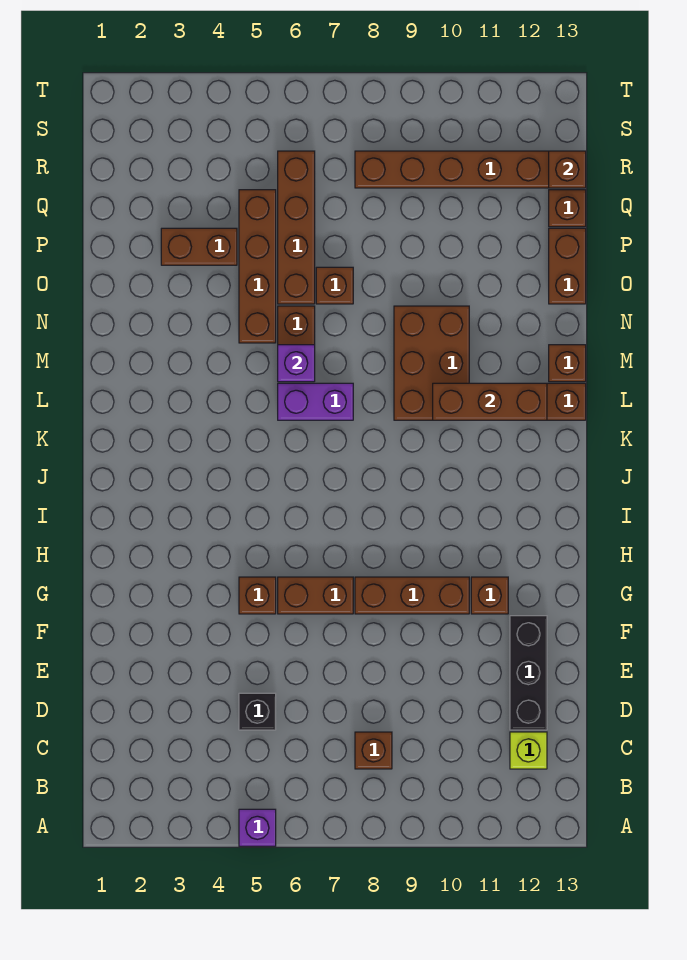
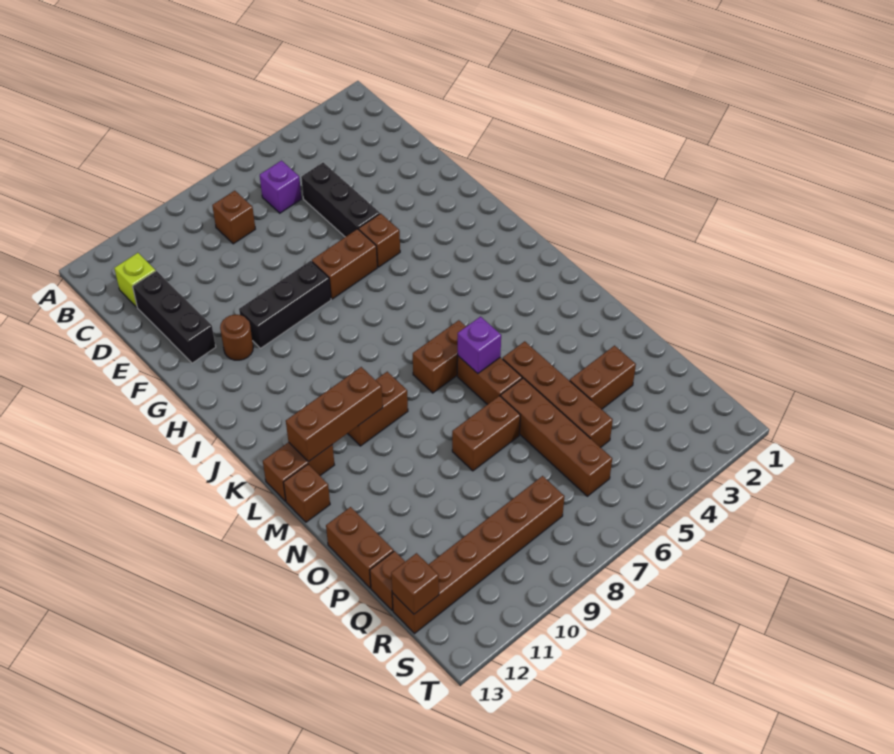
purple brick A5 level 1 -> purple brick C6 level 1
black brick D5 level 1 -> black brick D5:F5 level 1
brown brick G8:G10 level 1 -> black brick G8:G10 level 1
brown brick G11 level 1 -> brown round brick G11 level 1
purple brick L6:L7 level 1 -> brown brick L6:L7 level 1
brown brick L9:N10 level 1 -> brown brick L9:L10 level 1
brown brick O7 level 1 -> brown brick O7:O8 level 1

